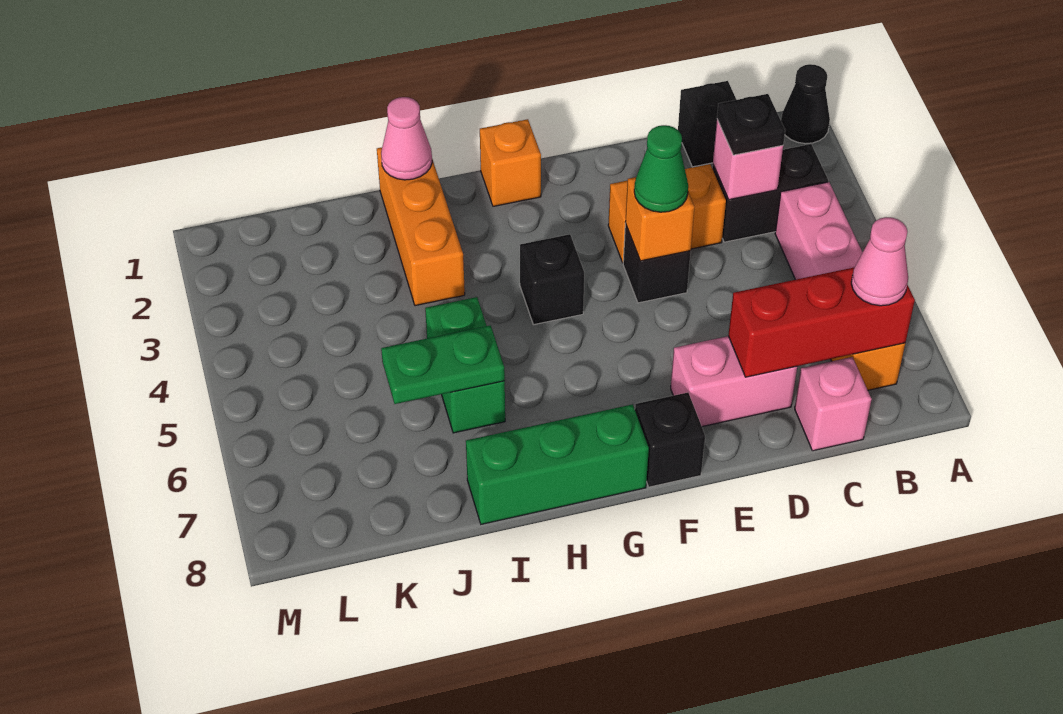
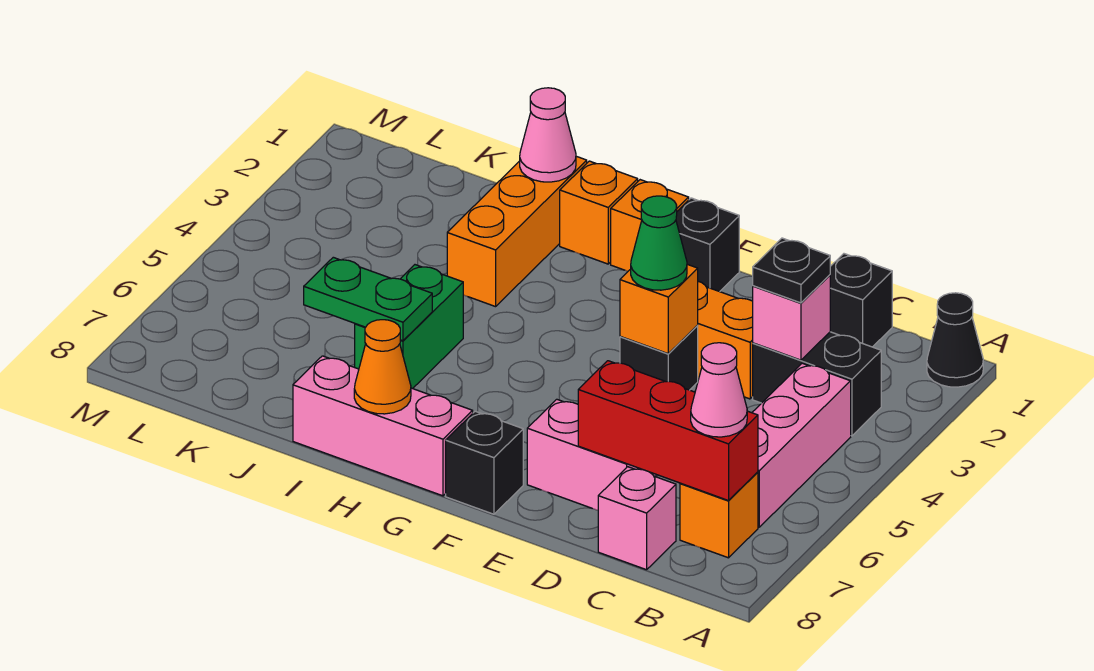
black brick G4 level 1 -> black brick F1 level 1
green brick G8:I8 level 1 -> pink brick G8:I8 level 1
none -> orange brick H1 level 1
none -> orange cone H8 level 2

